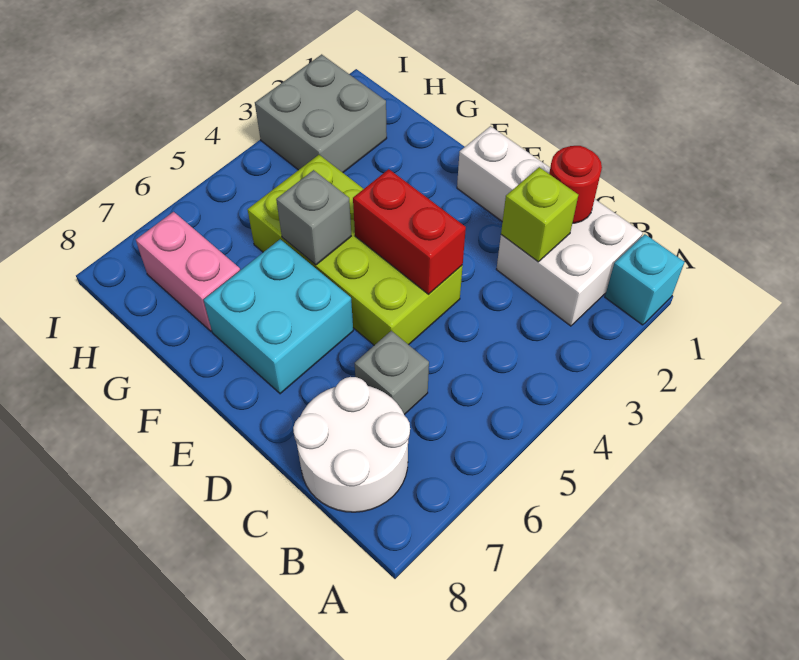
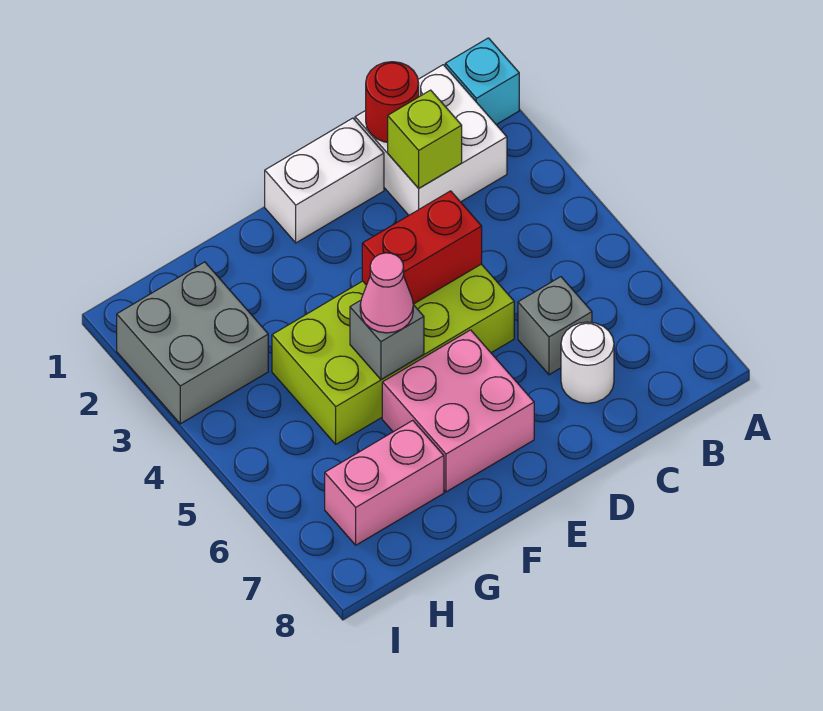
white round brick B7:C8 level 1 -> white round brick C7 level 1
cyan brick E6:F7 level 1 -> pink brick E6:F7 level 1
none -> pink cone F5 level 3

